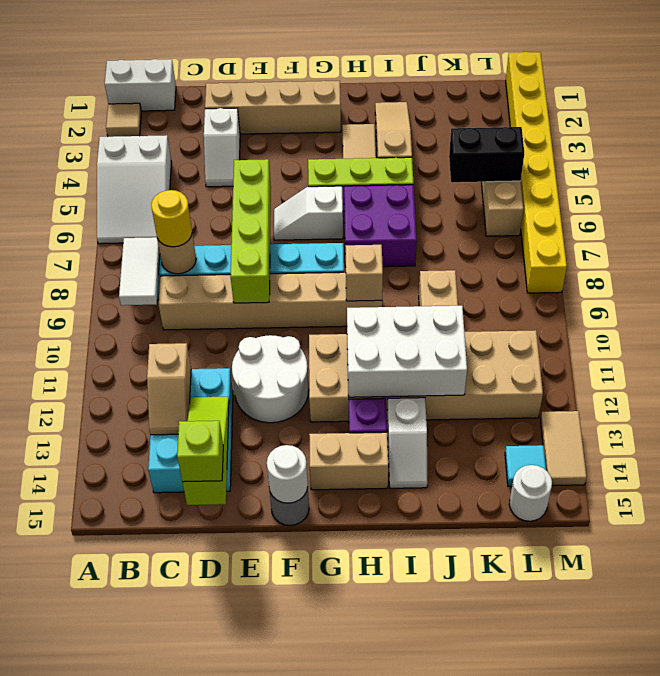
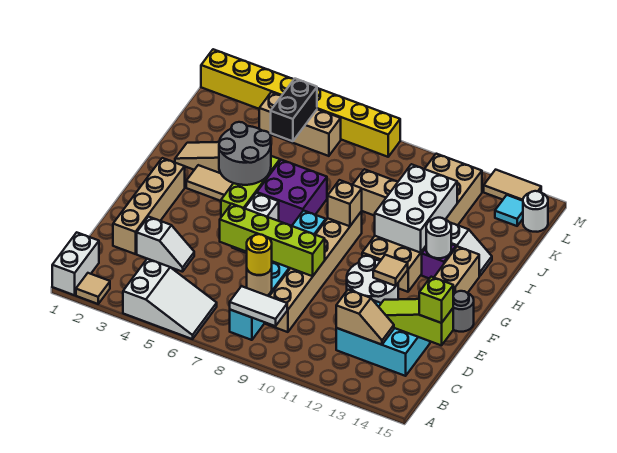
none -> tan tile F12 level 2
white round brick F15 level 2 -> white round brick H13 level 2
none -> grey round brick H4:I5 level 2

